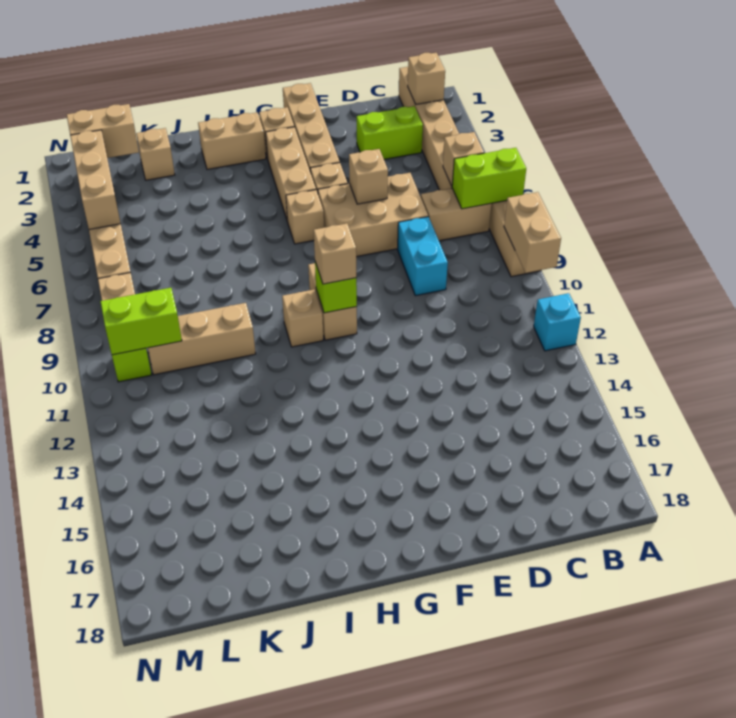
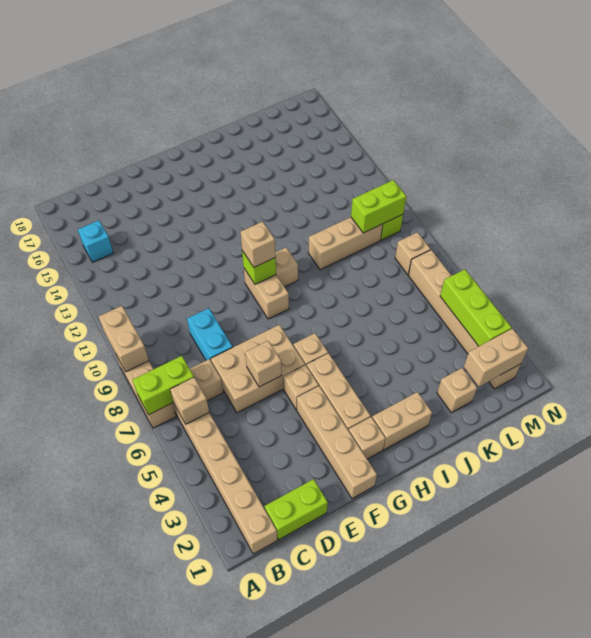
cyan brick A12 level 1 -> cyan brick B15 level 1
tan brick B2 level 2 -> none
lime brick C3:D3 level 1 -> lime brick C1:D1 level 1
tan brick M3:M5 level 2 -> lime brick M3:M5 level 2

